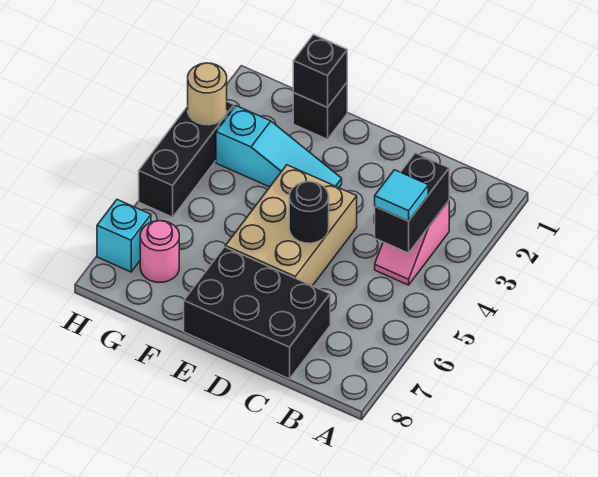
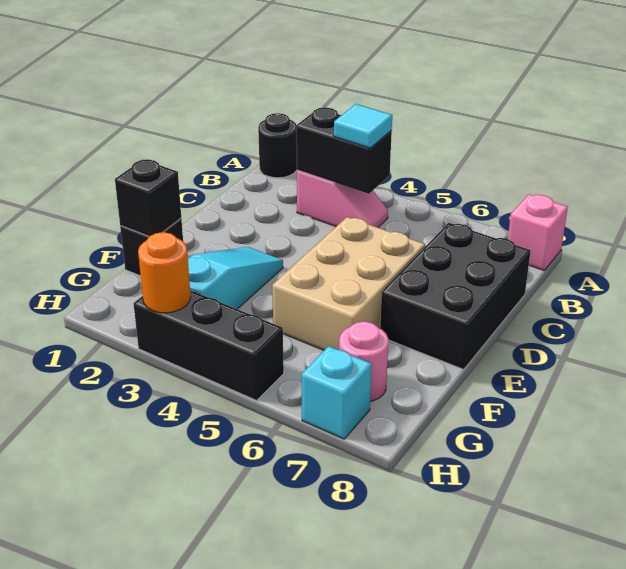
none -> pink brick A8 level 1
tan brick D4:E6 level 1 -> tan brick D5:F6 level 1
black round brick D5 level 2 -> black round brick A1 level 1
tan round brick H3 level 2 -> orange round brick H3 level 2

